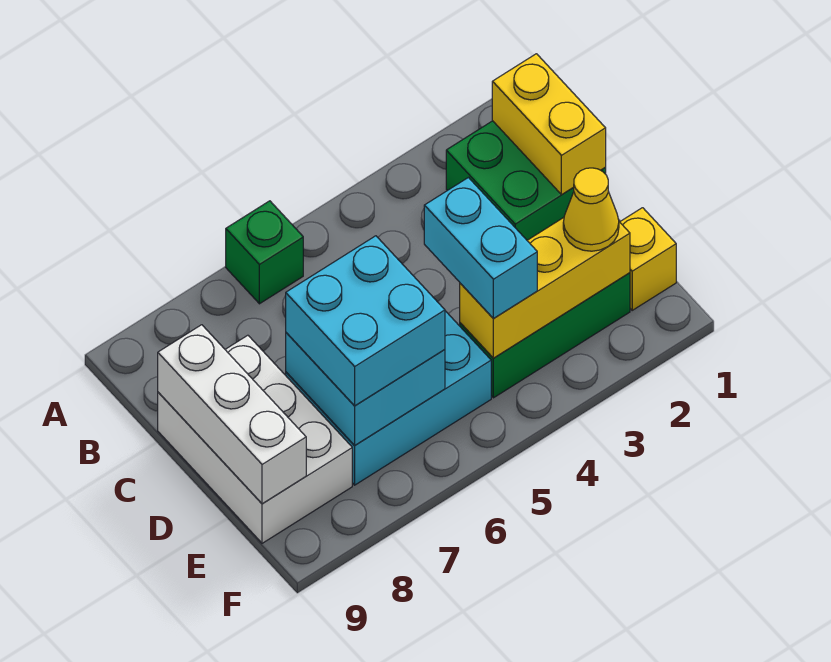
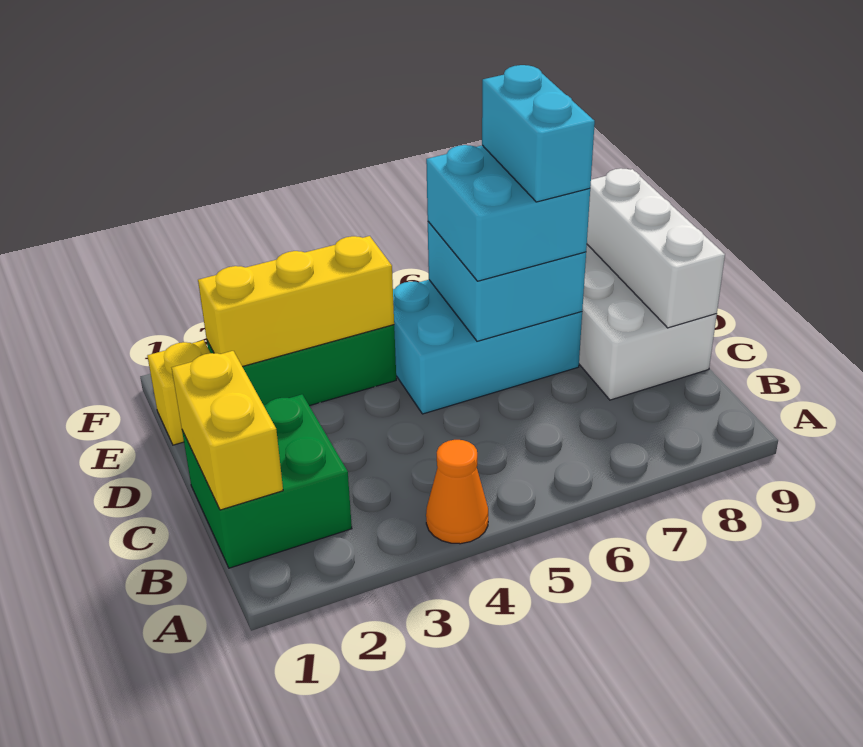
none -> orange cone A4 level 1
green brick A6 level 1 -> none
cyan brick D4:E4 level 3 -> cyan brick D7:E7 level 4
yellow cone E2 level 3 -> none

